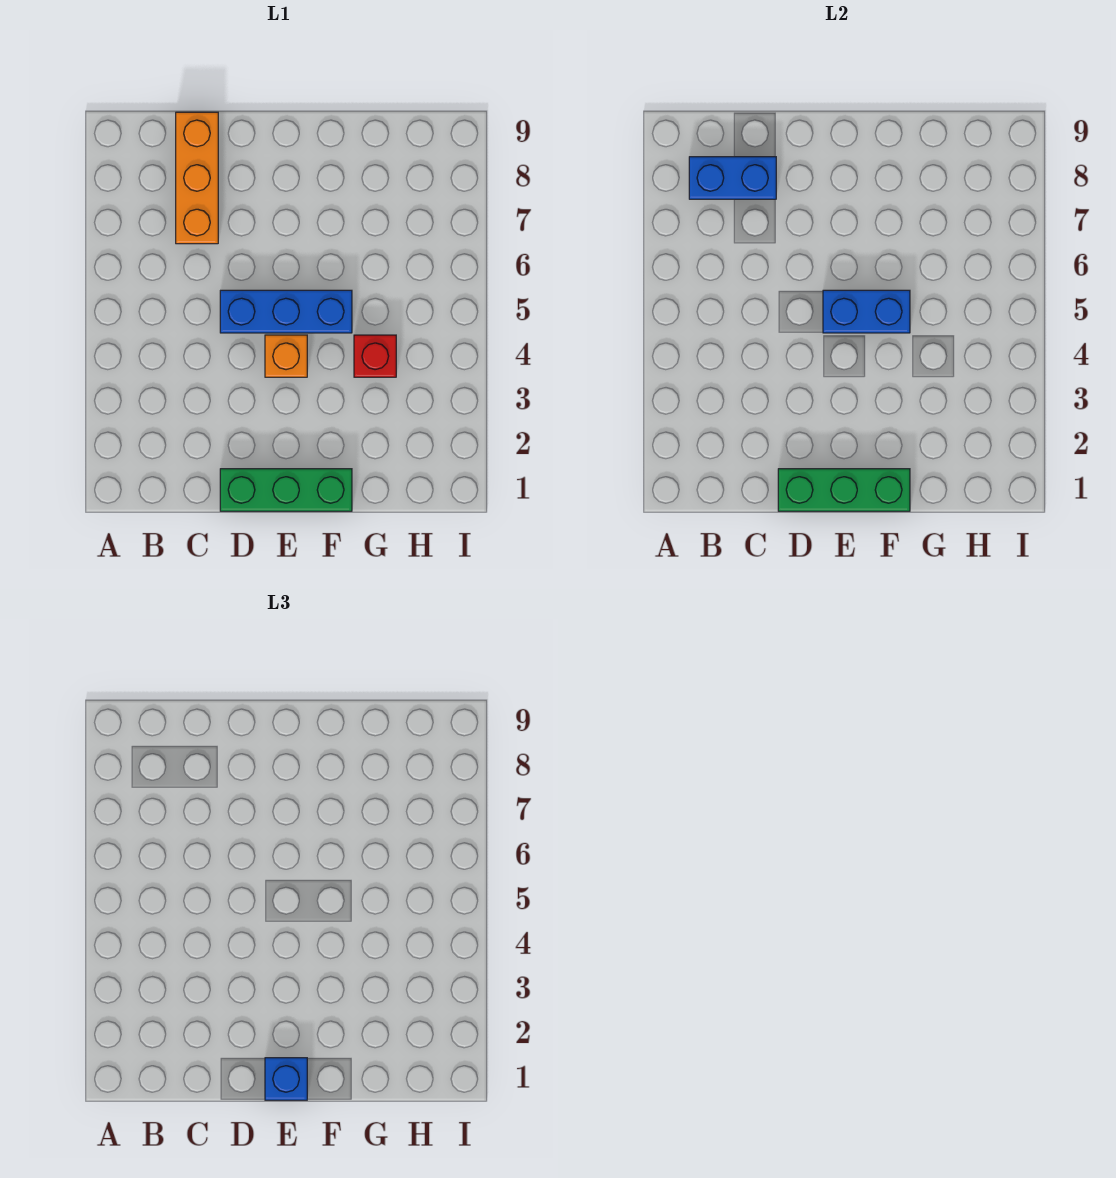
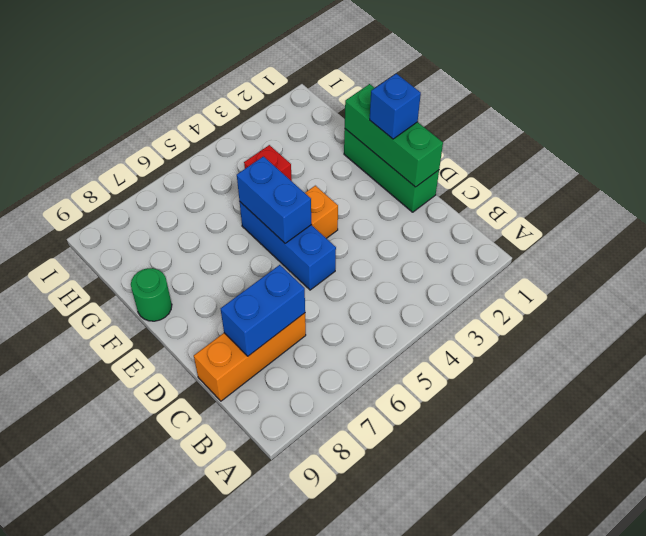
blue brick B8:C8 level 2 -> blue brick C7:C8 level 2
none -> green round brick F9 level 1

